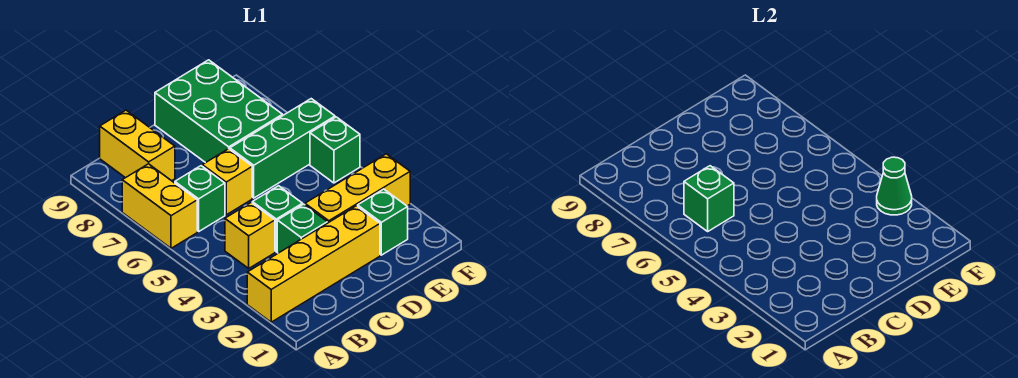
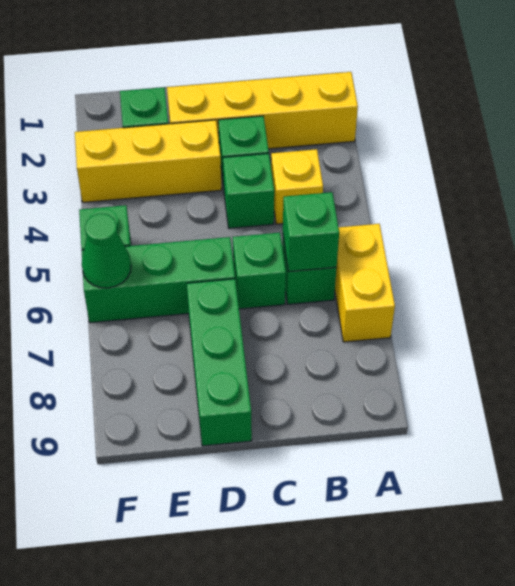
yellow brick B8:B9 level 1 -> none
yellow brick C6 level 1 -> green brick C6 level 1
green brick D7:E9 level 1 -> green brick D7:D9 level 1
green cone F3 level 2 -> green cone F6 level 2

